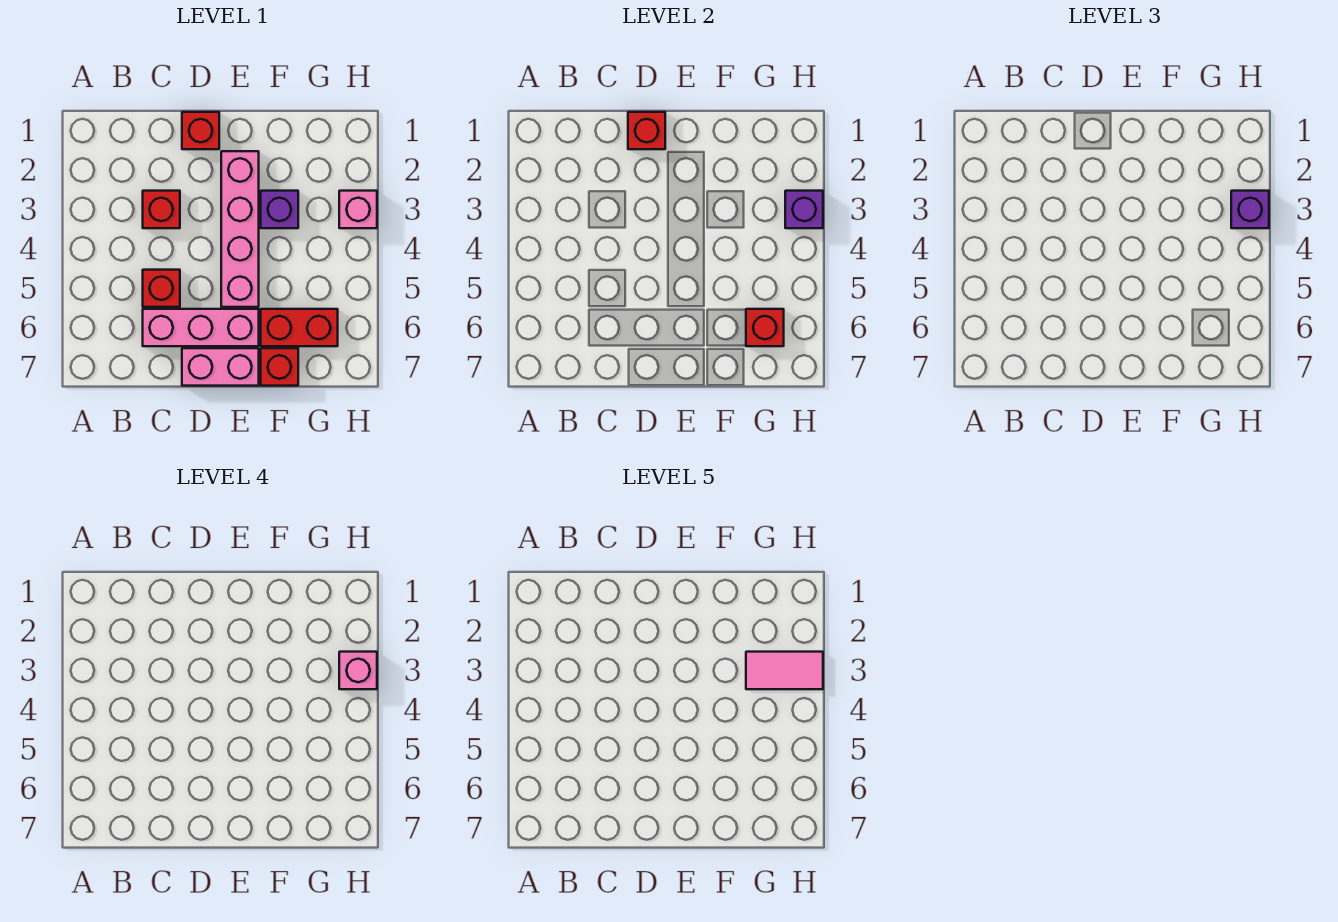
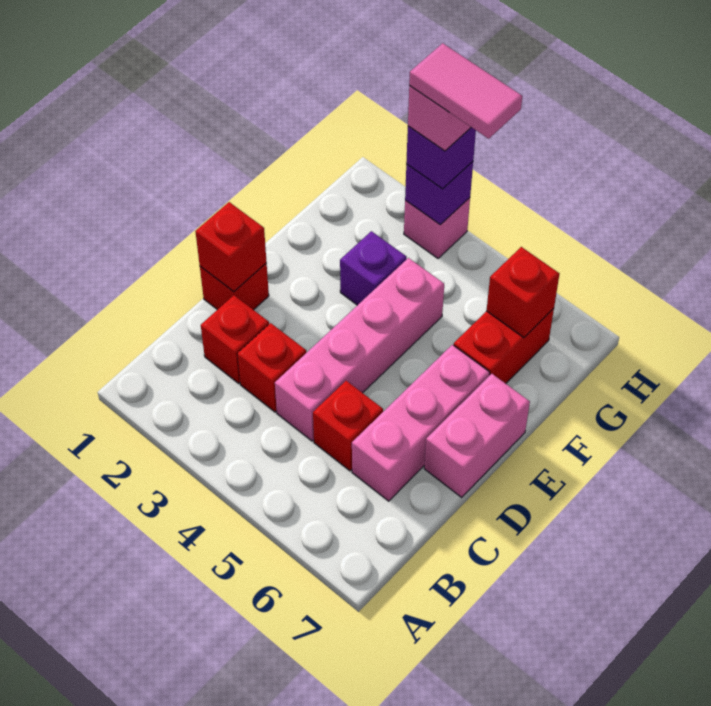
pink brick E2:E5 level 1 -> pink brick C4:F4 level 1
red brick F7 level 1 -> red brick C2 level 1
pink tile G3:H3 level 5 -> pink tile H3:H4 level 5

